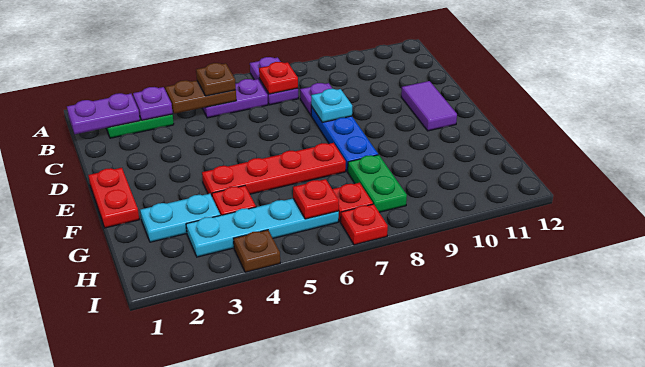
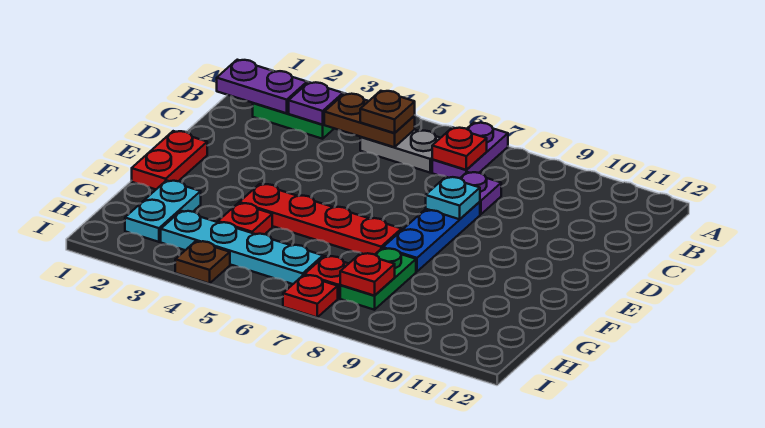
purple plate B5:B6 level 1 -> grey plate B5:B6 level 1
purple tile D11:E11 level 1 -> none
cyan plate G2:G3 level 1 -> cyan plate G2:H2 level 1
red plate H6 level 2 -> red plate H8 level 2

